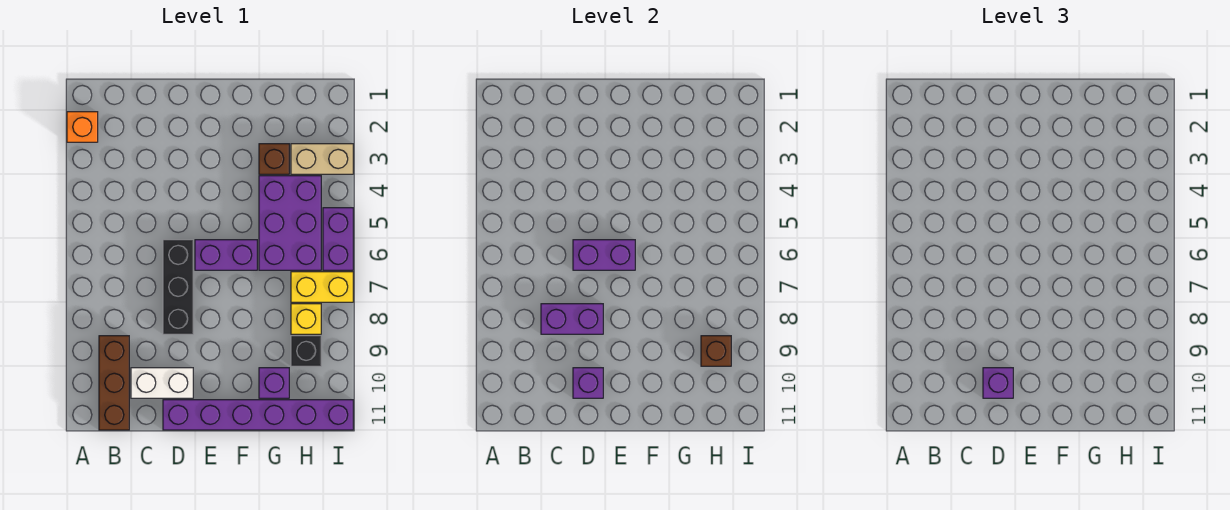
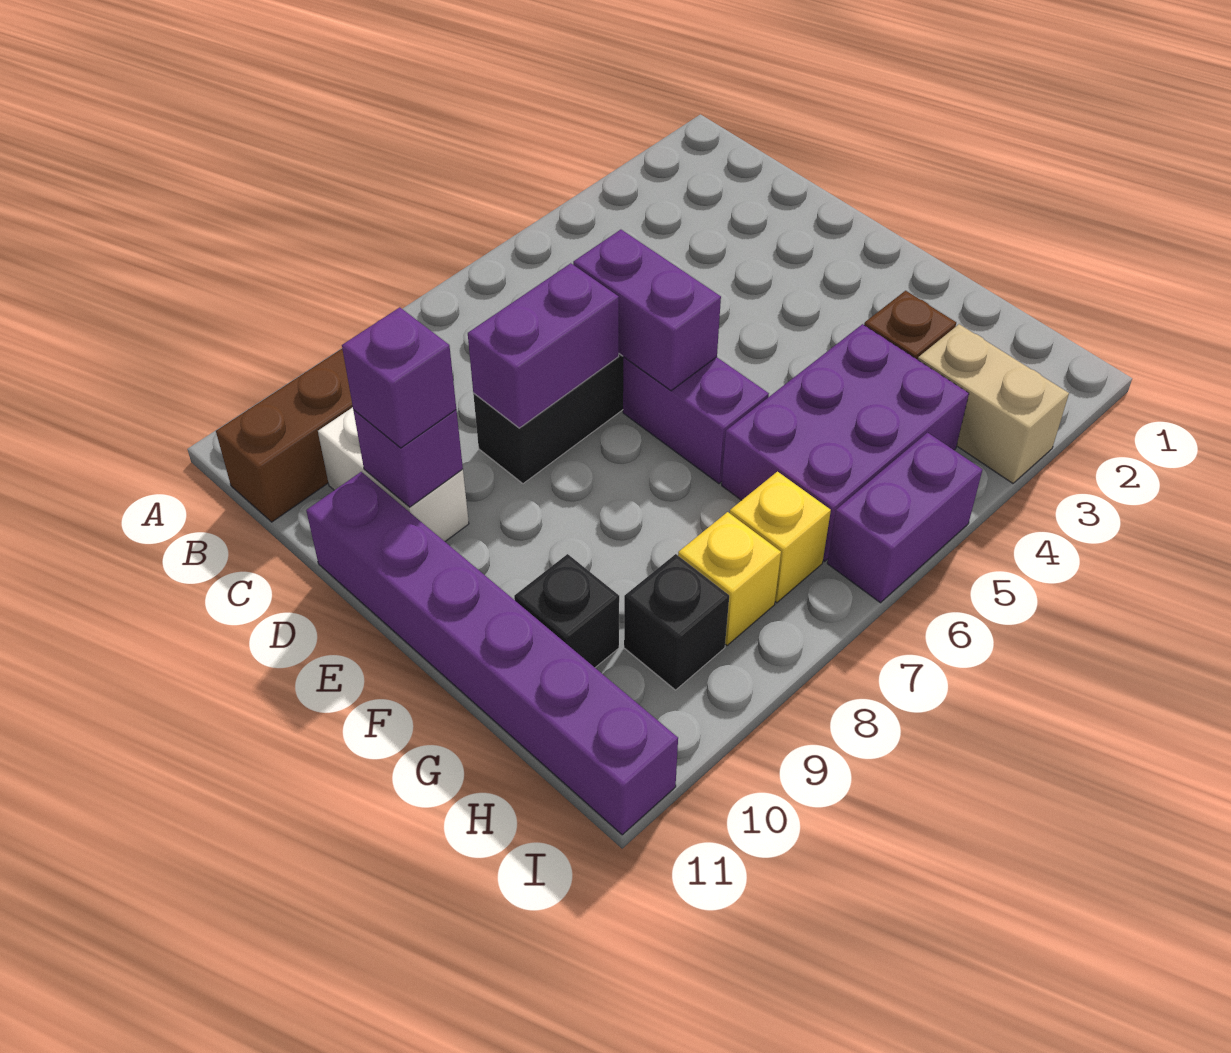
orange brick A2 level 1 -> none
purple brick C8:D8 level 2 -> purple brick D7:D8 level 2
purple brick G10 level 1 -> black brick G10 level 1
yellow brick H7:I7 level 1 -> yellow brick H7 level 1
brown brick H9 level 2 -> none

